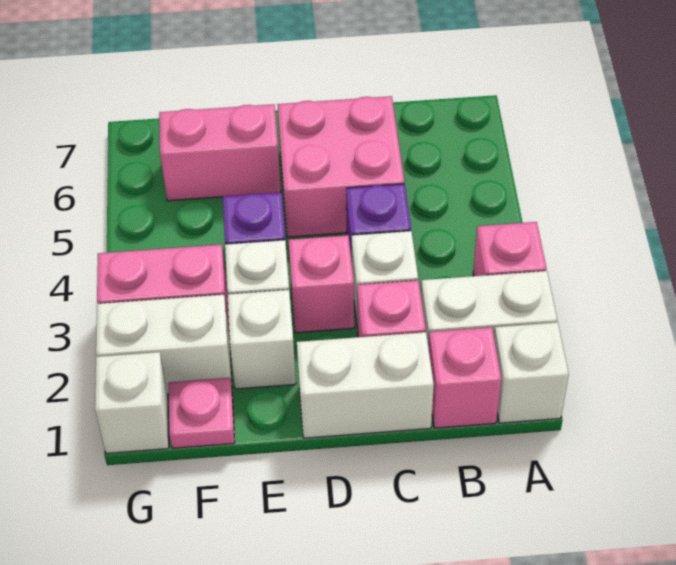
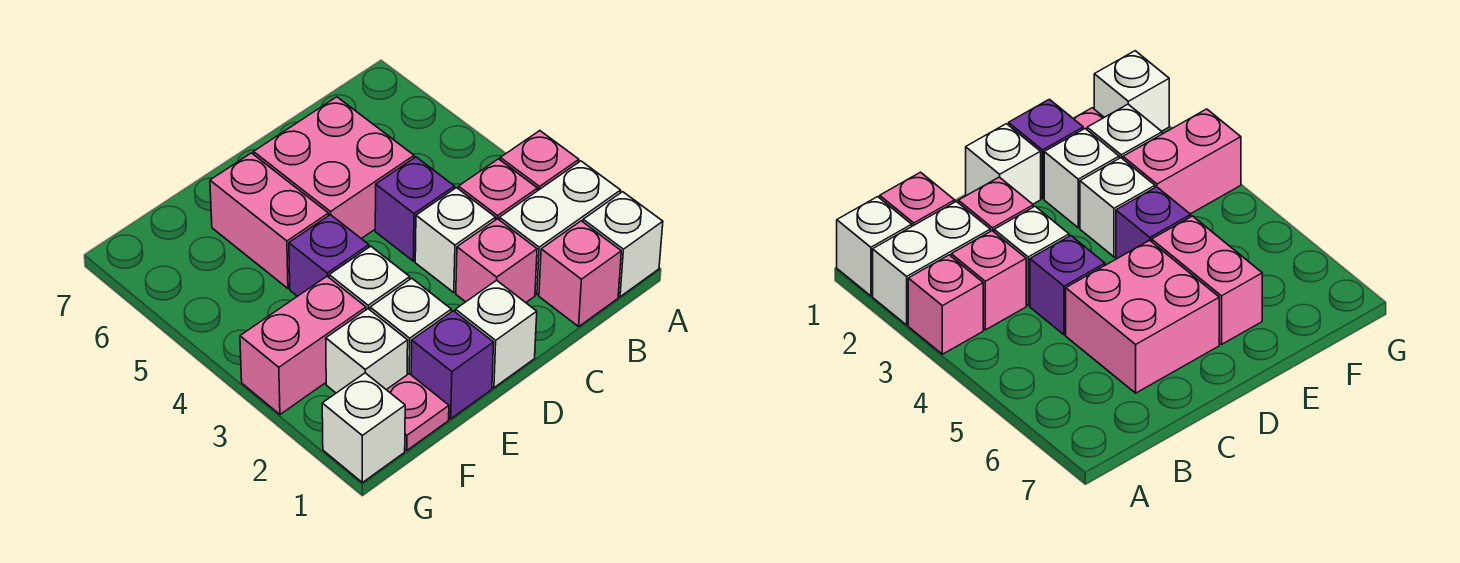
white brick C1:D1 level 1 -> white brick D1 level 1
pink brick D3 level 1 -> pink brick B3 level 1
none -> purple brick E1 level 1
pink brick E6:F6 level 1 -> pink brick E5:E6 level 1
white brick F2:G2 level 1 -> white brick F2 level 1

